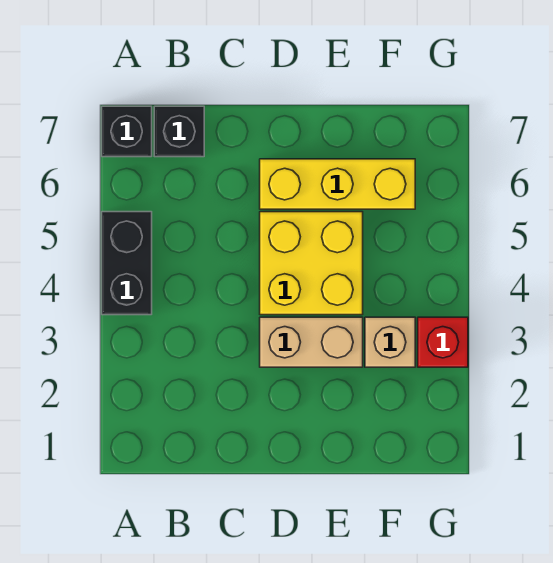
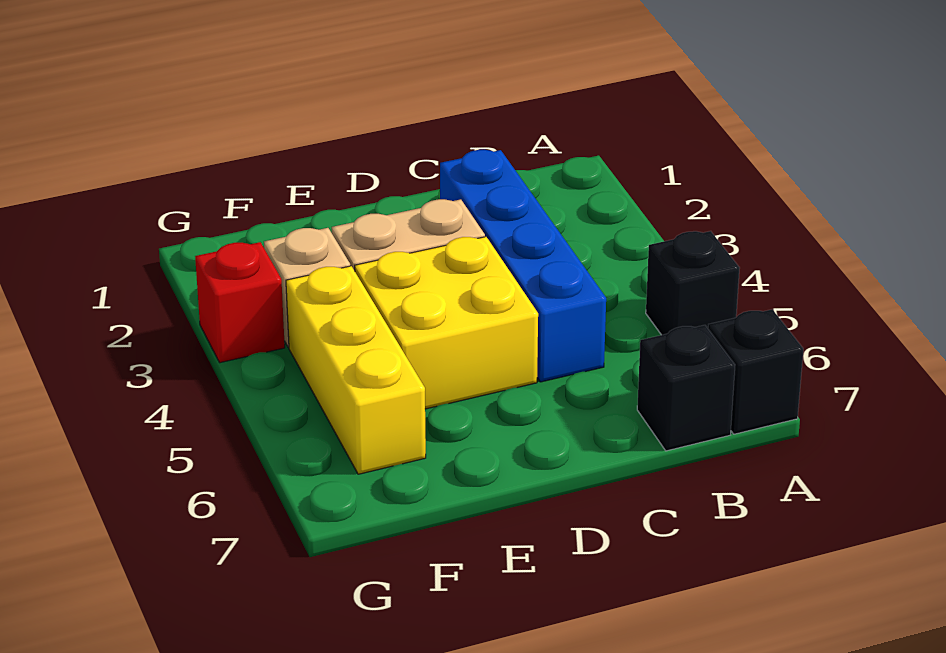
black brick A4:A5 level 1 -> black brick A5 level 1
none -> blue brick C2:C5 level 1
yellow brick D6:F6 level 1 -> yellow brick F4:F6 level 1

